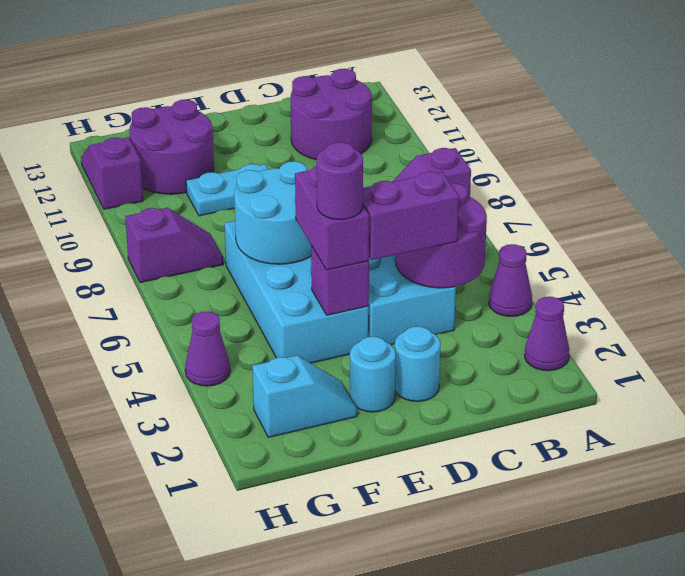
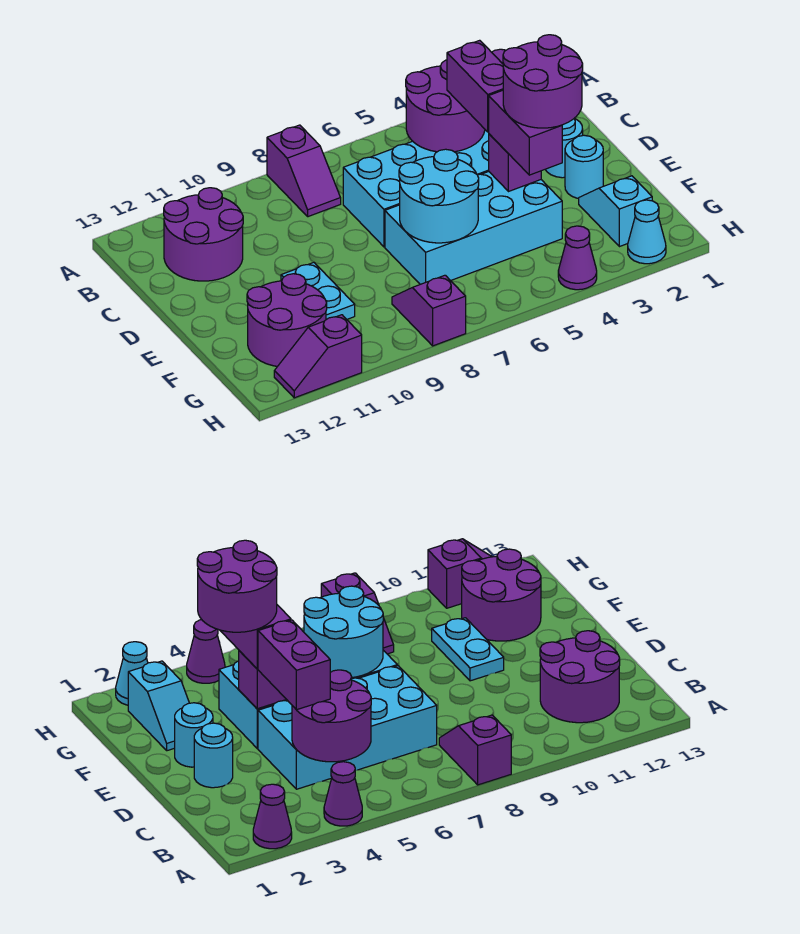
purple brick E4:E5 level 3 -> purple brick E4:F4 level 3
purple round brick E4 level 4 -> purple round brick E3:F4 level 4
none -> cyan cone H2 level 1

